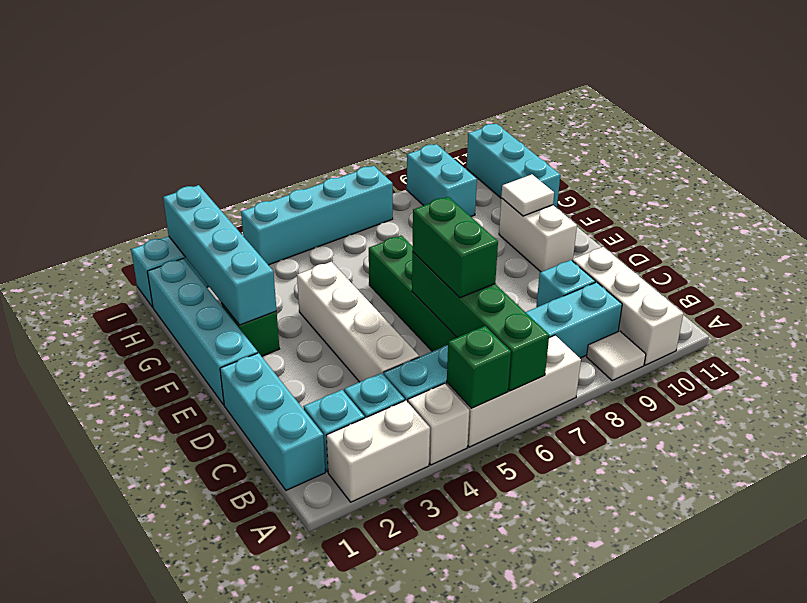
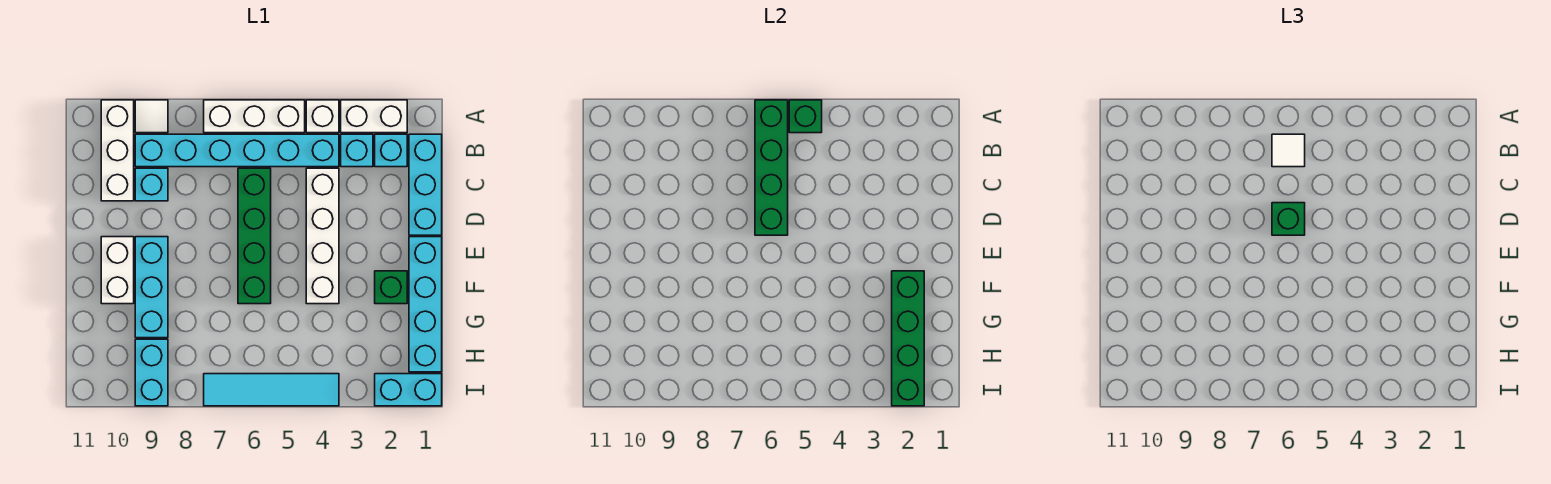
green brick C6:D6 level 3 -> green brick D6 level 3
cyan brick F2:I2 level 2 -> green brick F2:I2 level 2
white tile F10 level 2 -> white tile B6 level 3
cyan brick G11:I11 level 1 -> cyan brick E9:G9 level 1
cyan brick I4:I7 level 1 -> cyan tile I4:I7 level 1

